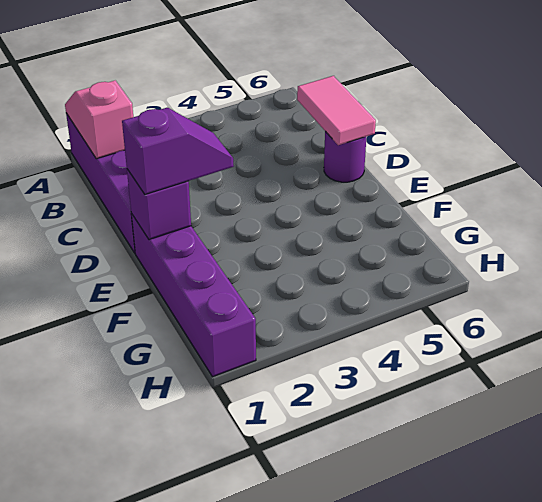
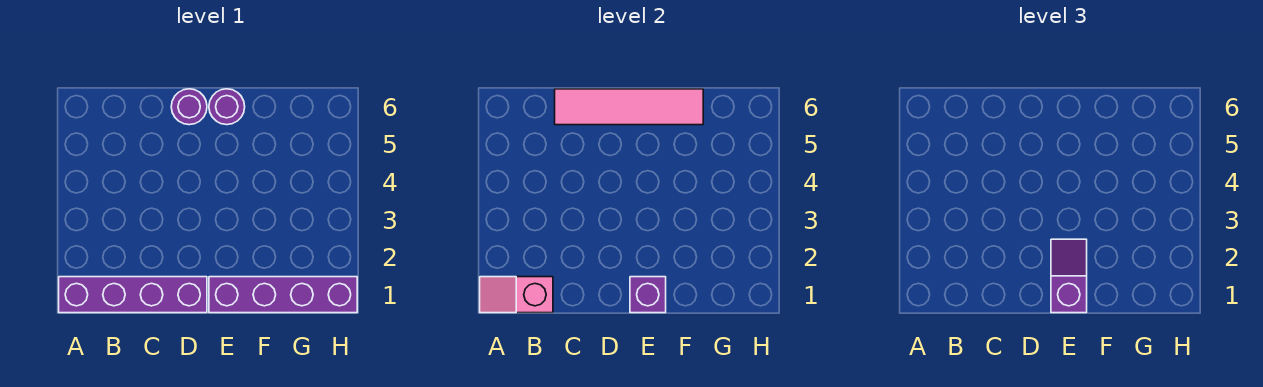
pink tile C6:D6 level 2 -> pink tile C6:F6 level 2
none -> purple round brick E6 level 1

